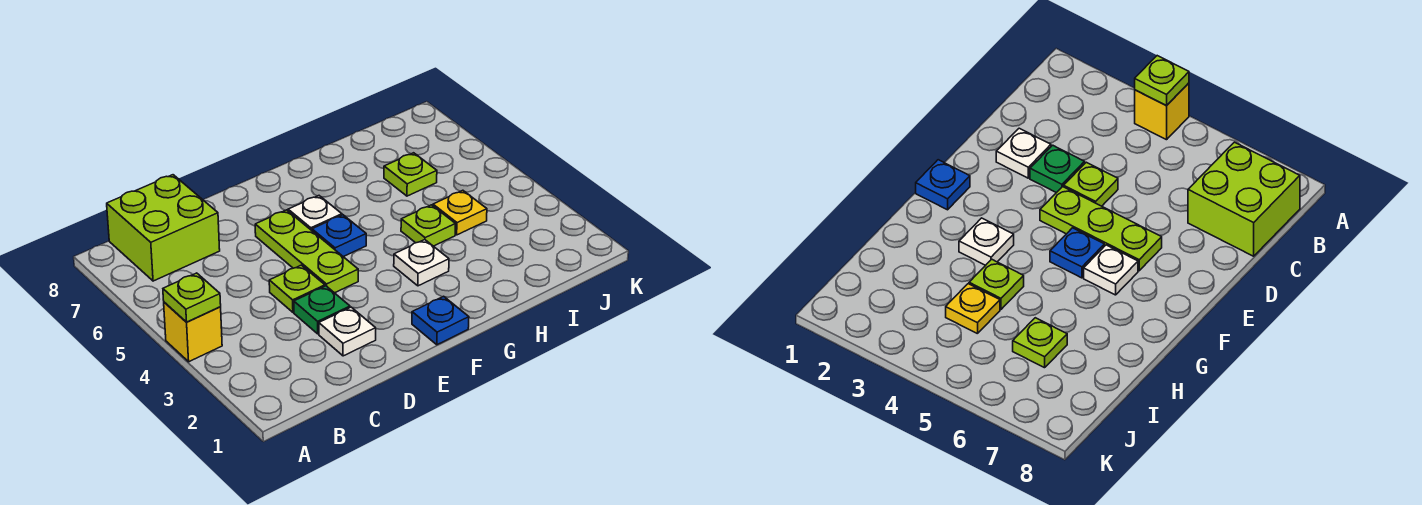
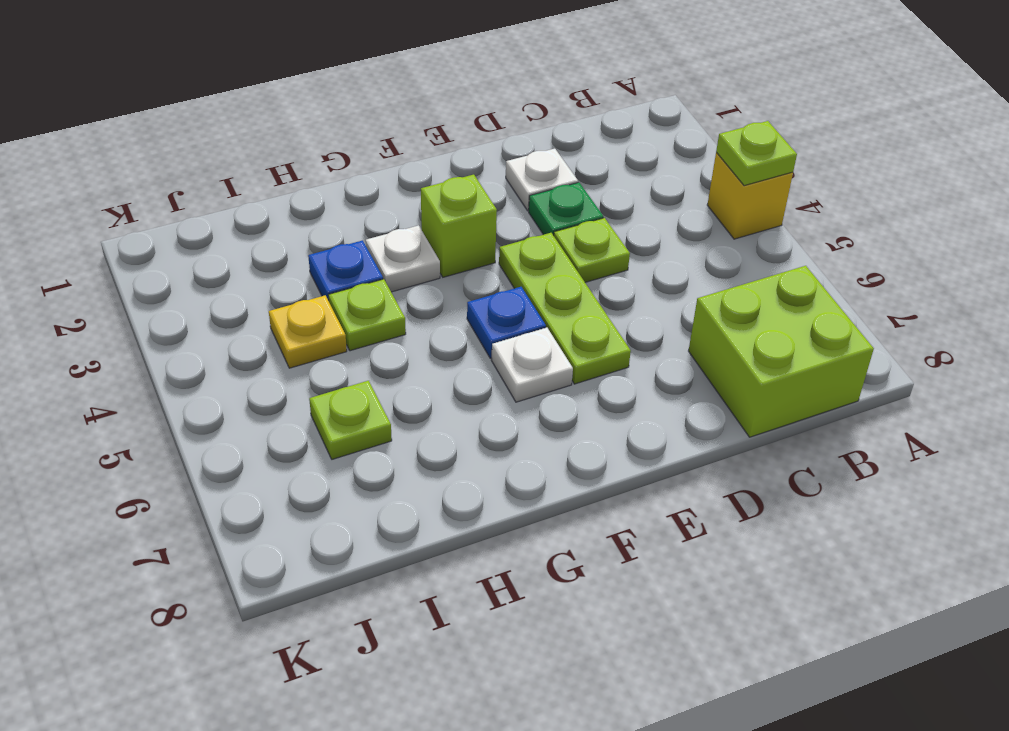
blue plate F1 level 1 -> blue plate H3 level 1
none -> lime brick F3 level 1

